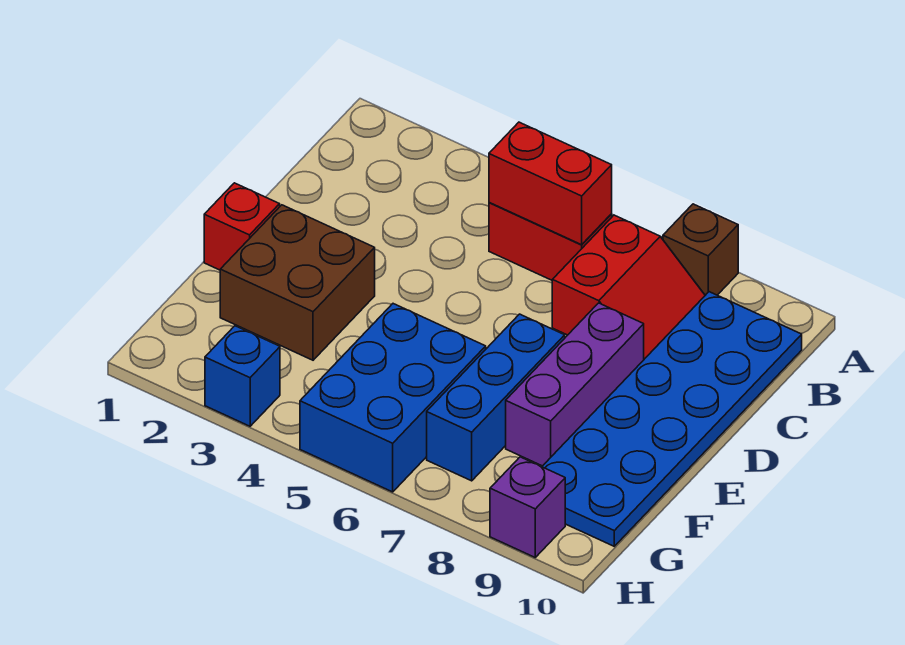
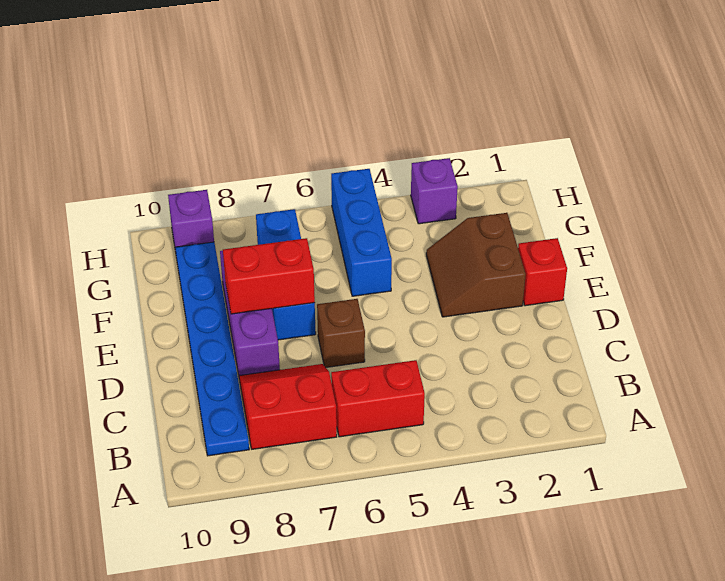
brown brick A8 level 1 -> brown brick D6 level 1
red brick B5:B6 level 2 -> red brick E7:E8 level 2
red slope B7:C8 level 1 top 7 -> red slope B7:C8 level 1 top B
blue plate B9:G10 level 1 -> blue plate B9:G9 level 1
brown brick E2:F3 level 1 -> brown slope E2:F3 level 1 top 2
blue brick F5:H6 level 1 -> blue brick F5:H5 level 1
blue brick H3 level 1 -> purple brick H3 level 1

